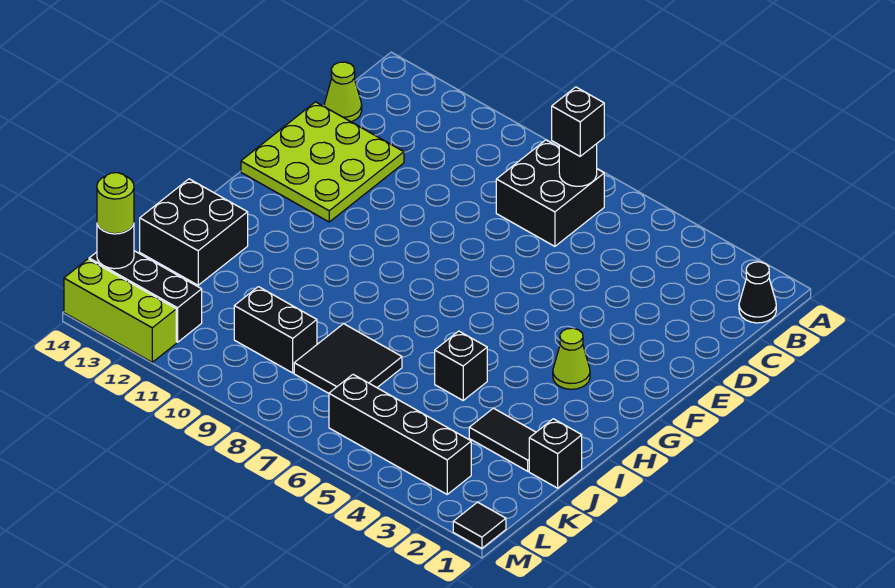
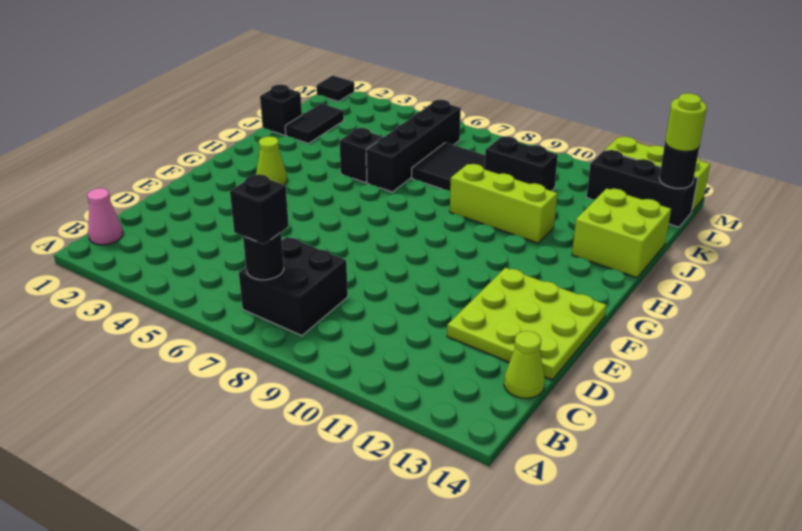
black cone B1 level 1 -> pink cone B1 level 1
none -> lime brick I9:I11 level 1
black brick I13:J14 level 1 -> lime brick I13:J14 level 1
black tile J2:J3 level 1 -> black tile J2:K2 level 1
black brick L3:L6 level 1 -> black brick I6:L6 level 1

